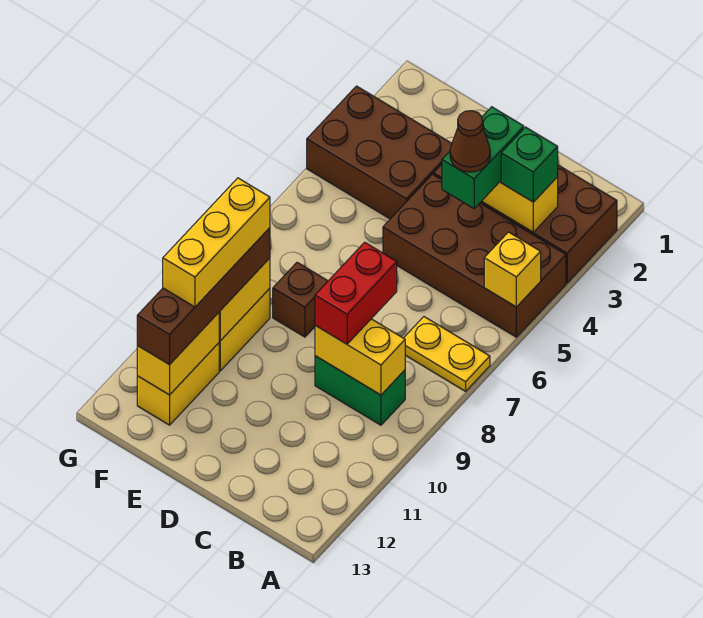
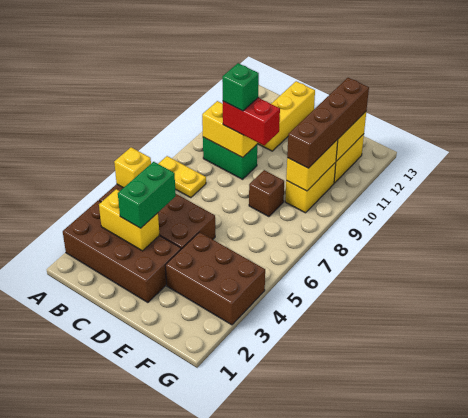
green brick B3 level 3 -> green brick C9 level 4
brown cone C4 level 4 -> none
red brick C8:C9 level 3 -> red brick C9:D9 level 3
yellow brick F9:F11 level 4 -> yellow brick C11:C13 level 1

